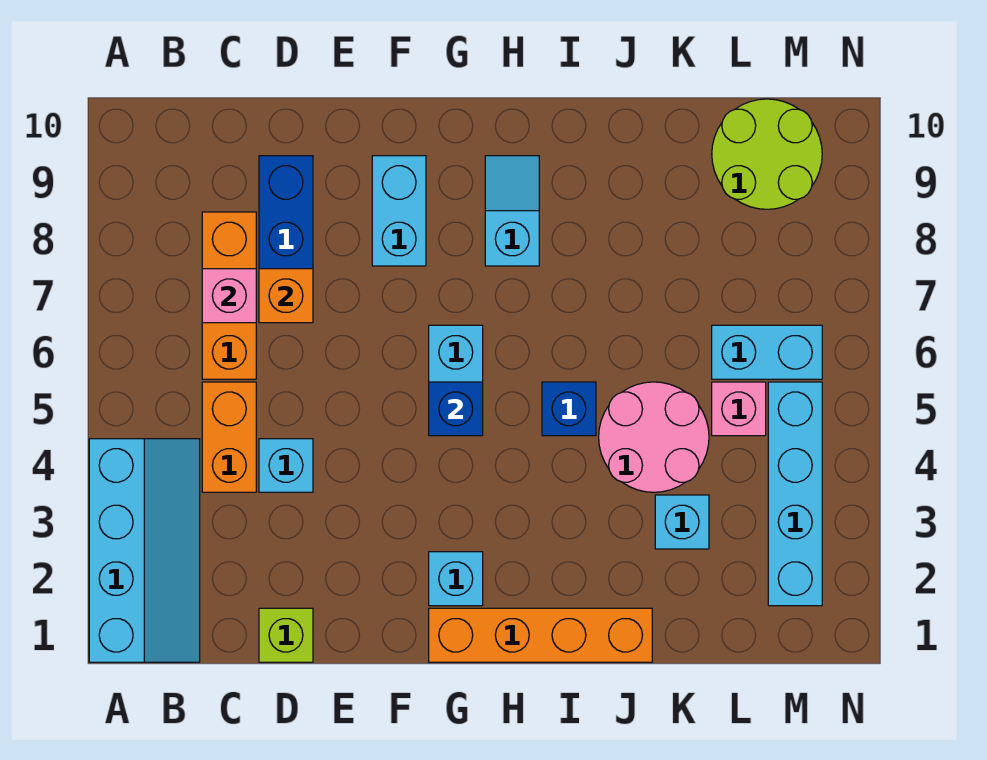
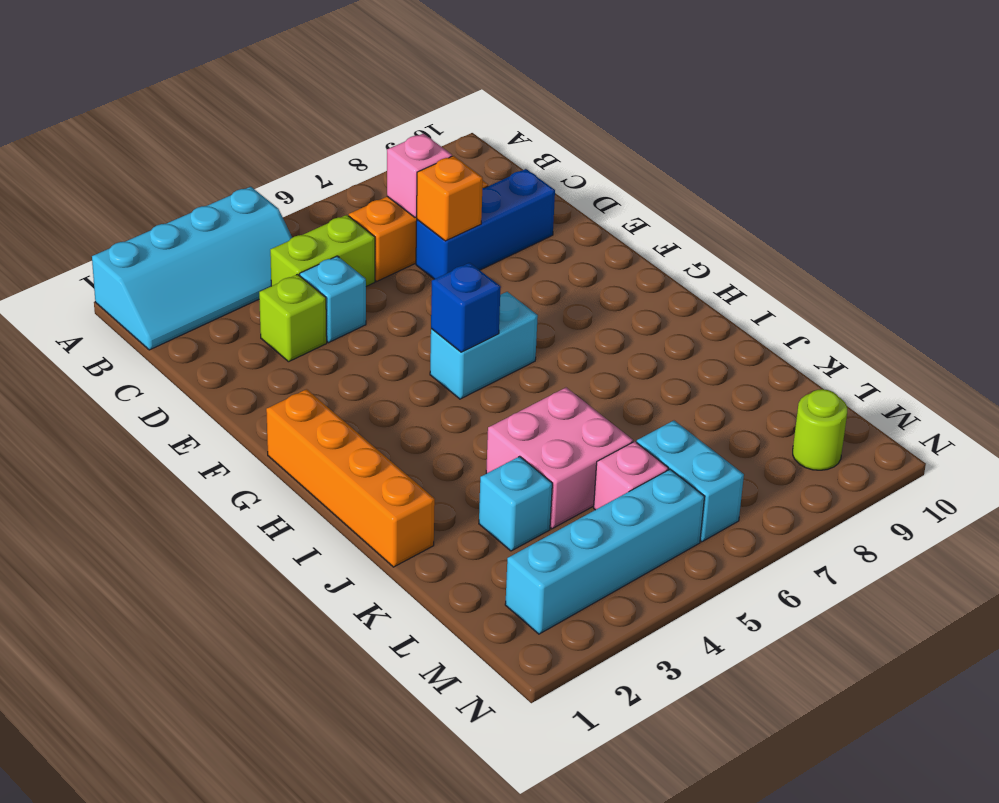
orange brick C4:C5 level 1 -> lime brick C4:C5 level 1
lime brick D1 level 1 -> lime brick D3 level 1
cyan brick F8:F9 level 1 -> none
cyan brick G2 level 1 -> none
cyan slope H8:H9 level 1 top 8 -> none
blue brick I5 level 1 -> none
pink round brick J4:K5 level 1 -> pink brick J4:K5 level 1
lime round brick L9:M10 level 1 -> lime round brick M9 level 1

